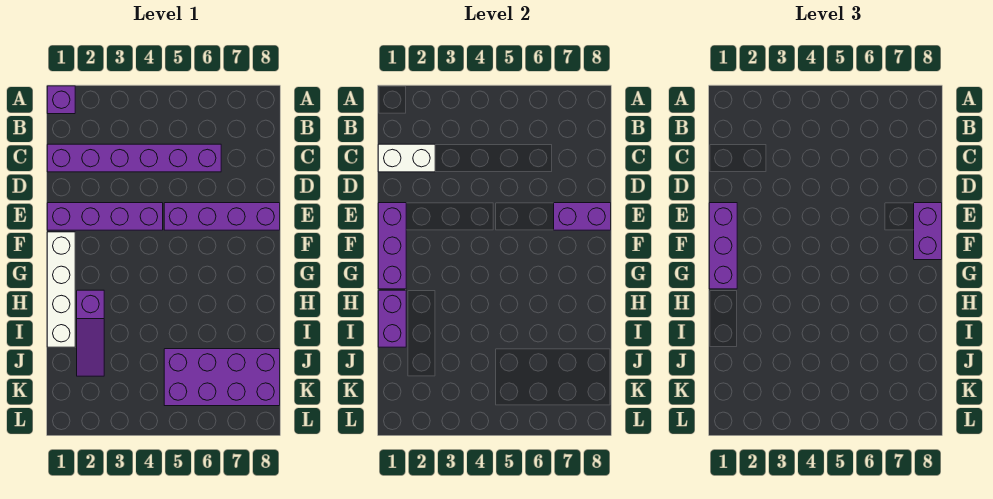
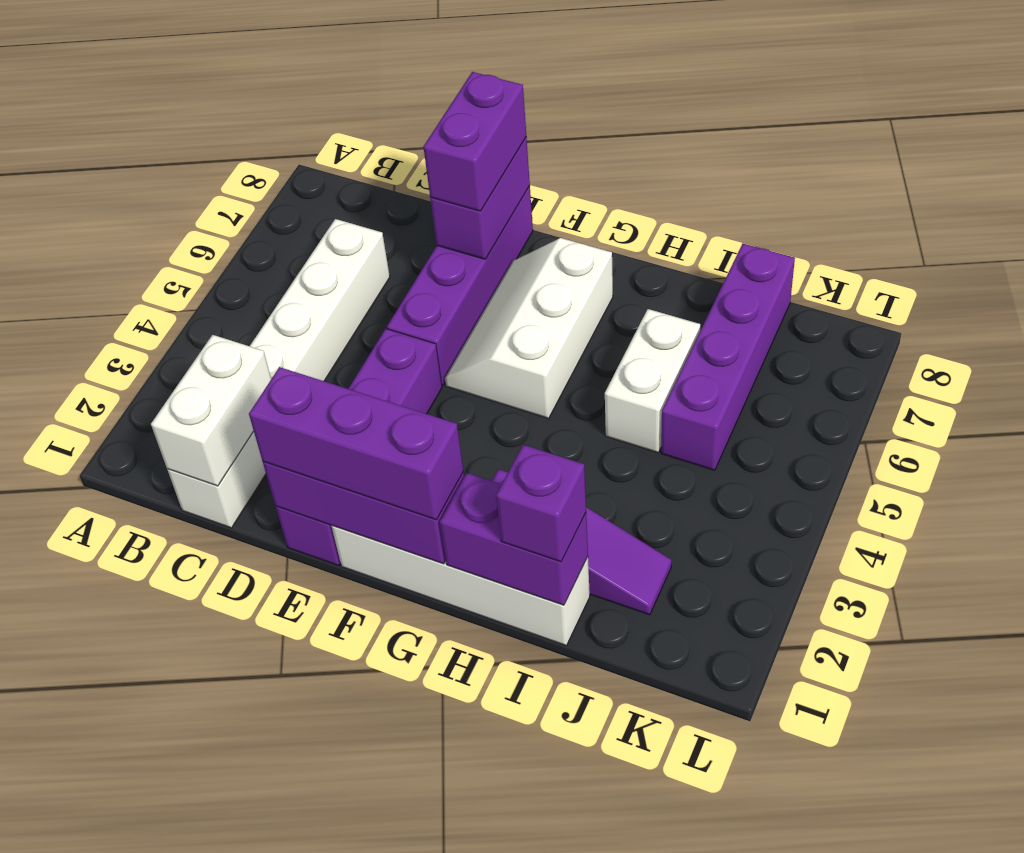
purple brick A1 level 1 -> purple brick I1 level 3
purple brick C1:C6 level 1 -> white brick C1:C6 level 1
purple brick E8:F8 level 3 -> purple brick E7:E8 level 3
none -> white slope F5:G7 level 1 top G
none -> white brick I5:I6 level 1
purple brick J5:K8 level 1 -> purple brick J5:J8 level 1

